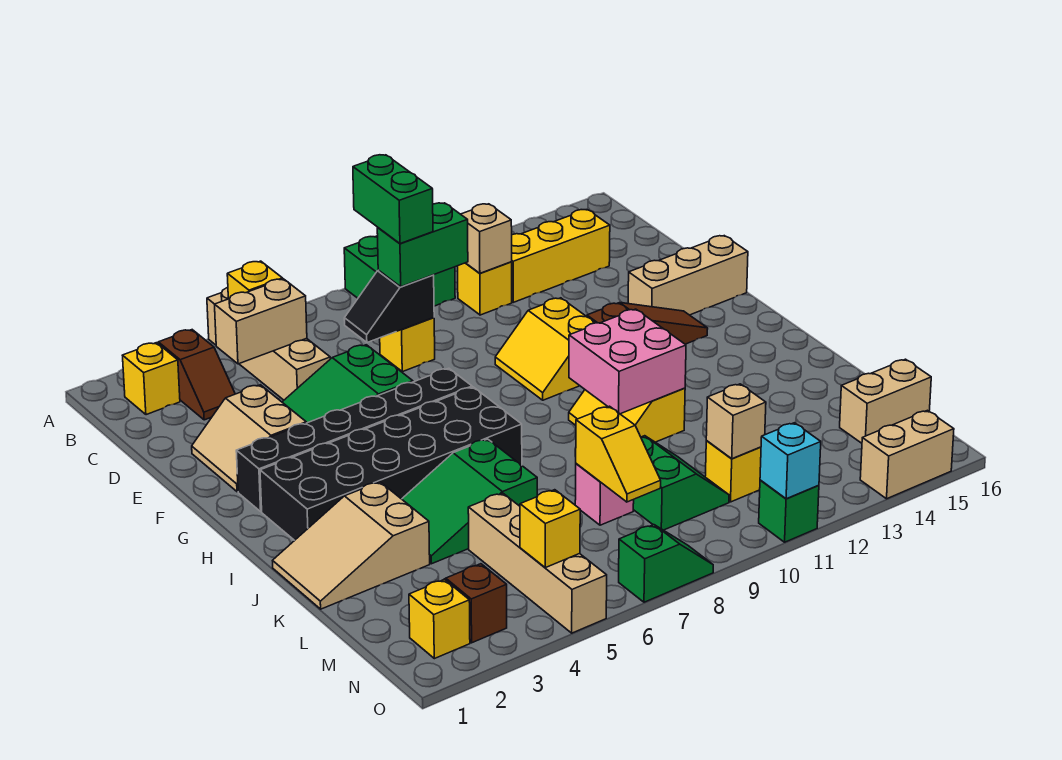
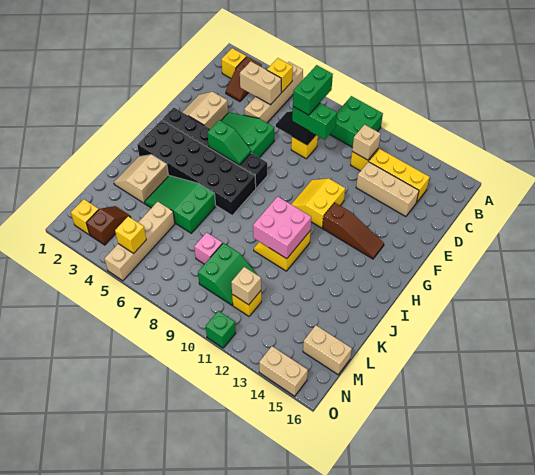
tan brick F14:F16 level 1 -> tan brick D12:D14 level 1
tan slope J1:K3 level 1 top 3 -> tan slope J2:K3 level 1 top 3
yellow slope L8:M8 level 2 top L -> none
green slope O7:O8 level 1 top 7 -> green slope G5:G6 level 2 top 5
cyan brick O11 level 2 -> none

